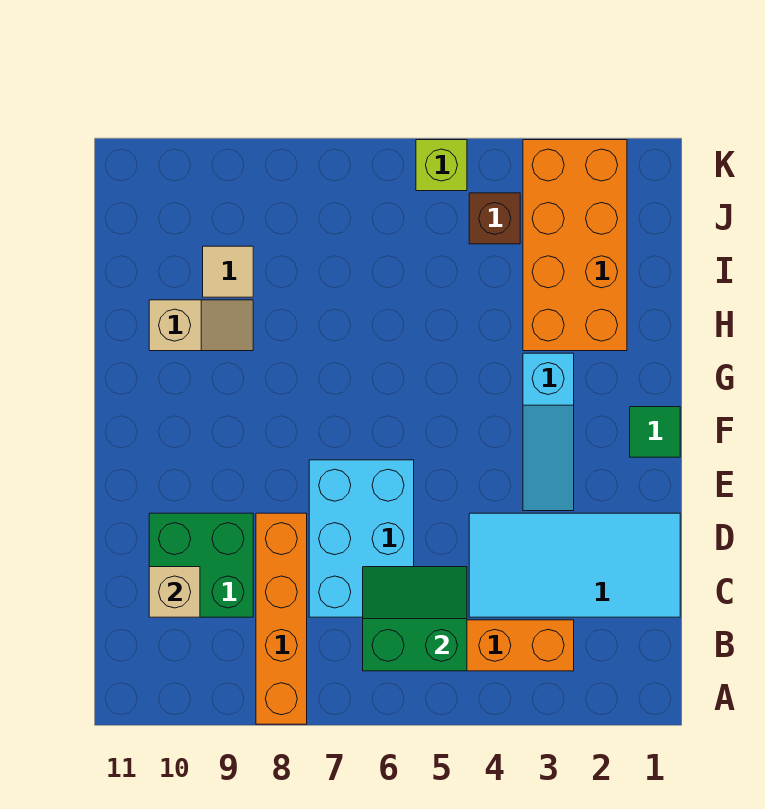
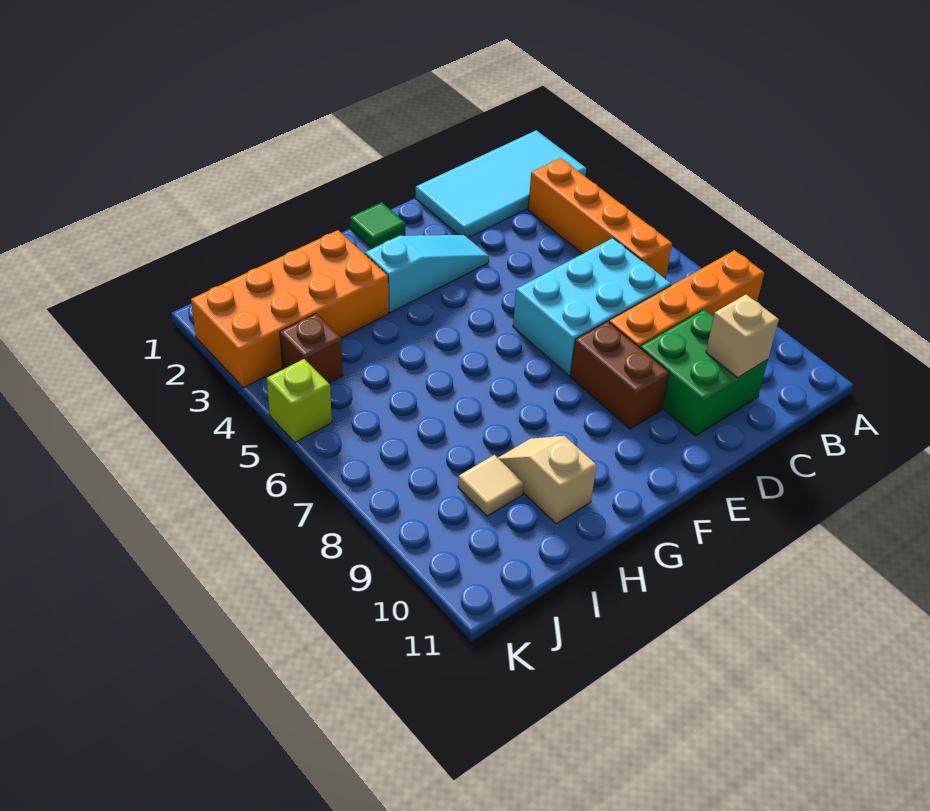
green slope B5:C6 level 2 top B -> none
cyan tile C1:D4 level 1 -> cyan tile A1:D2 level 1
none -> brown brick E8:E9 level 1

